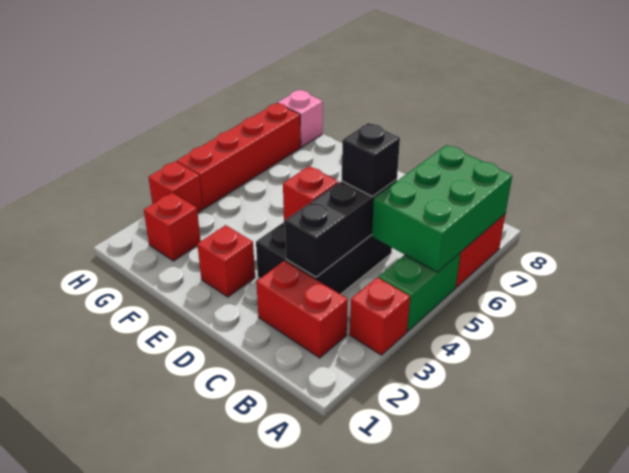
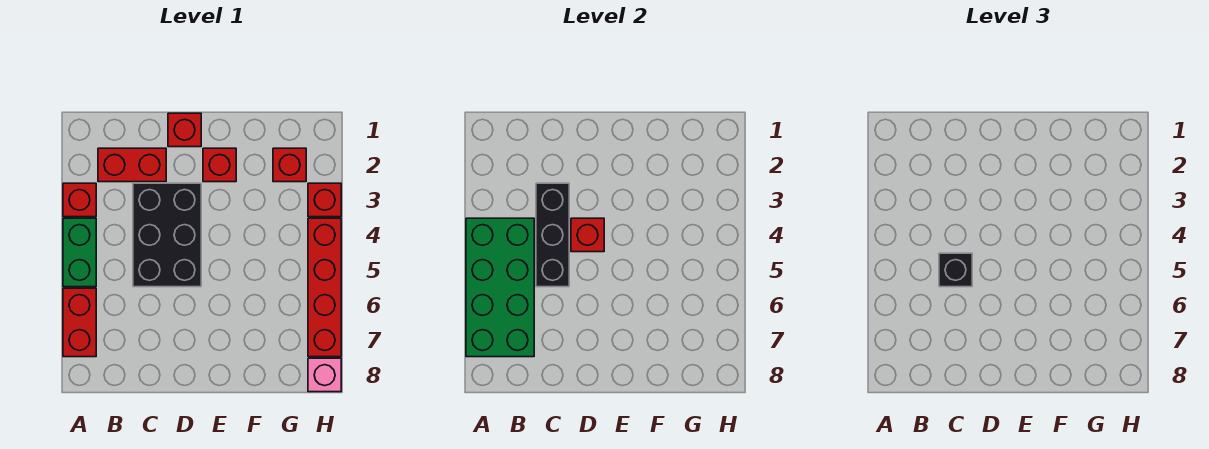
green brick A5:B7 level 2 -> green brick A4:B7 level 2
none -> red brick D1 level 1

